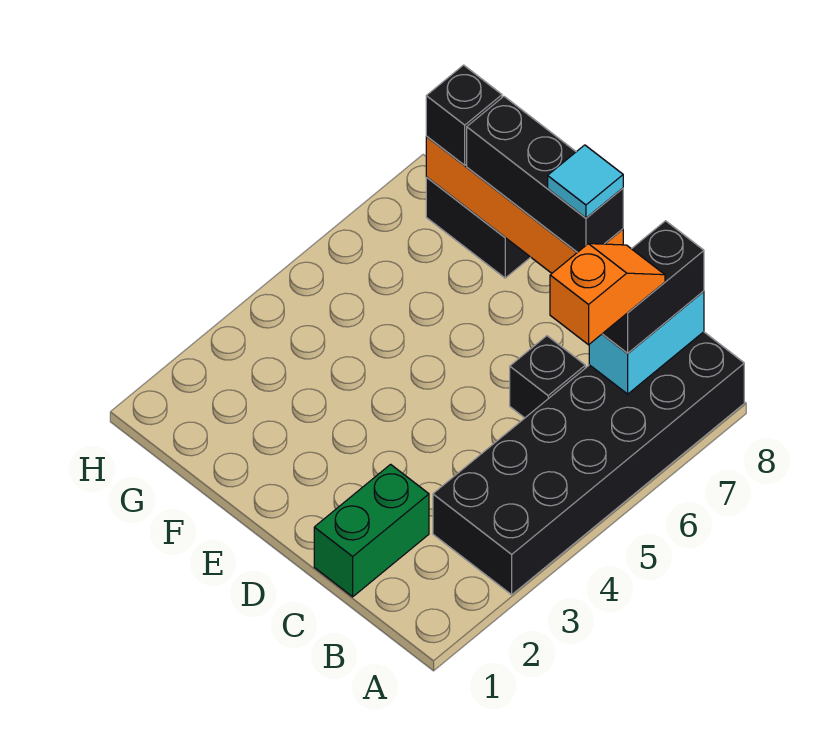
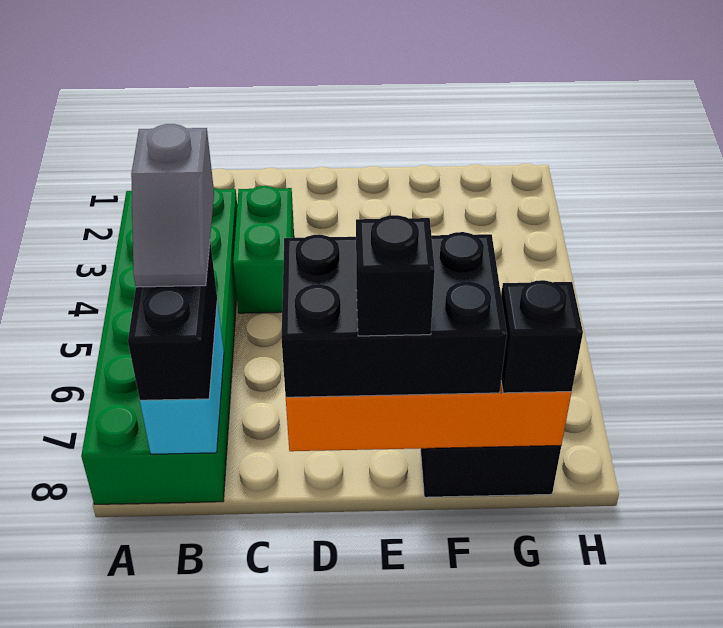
black brick A3:B8 level 1 -> green brick A3:B8 level 1
orange slope B6:B7 level 4 top 6 -> grey slope B6:B7 level 4 top 6
green brick C1:C2 level 1 -> green brick C3:C4 level 1
black brick C6 level 1 -> black brick E8 level 4
black brick D8:F8 level 3 -> black brick D7:F8 level 3
cyan tile D8 level 4 -> none

